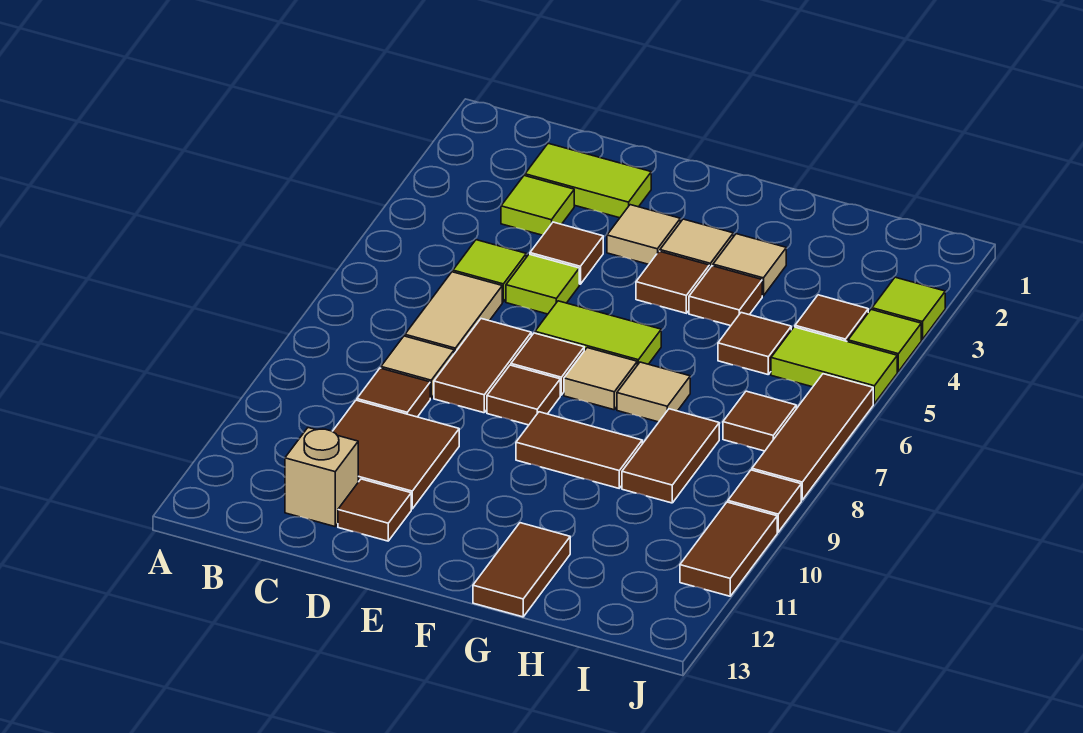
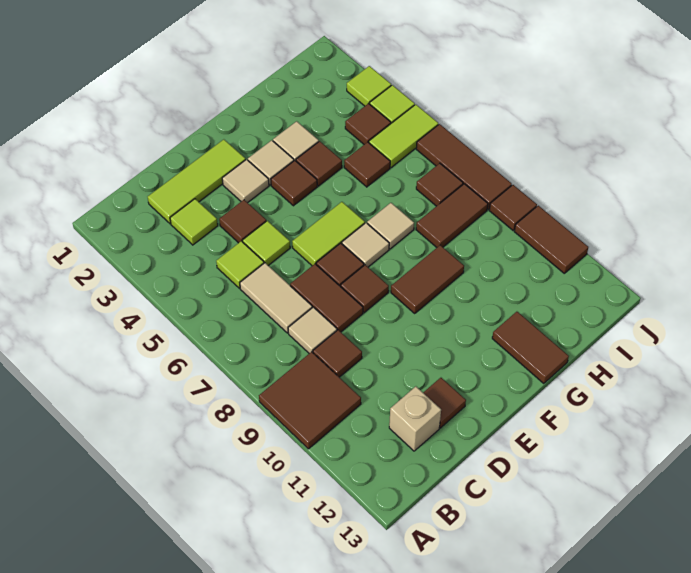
lime tile C2:D2 level 1 -> lime tile C2:E2 level 1
brown tile C10:D11 level 1 -> brown tile A9:B10 level 1
brown tile H8:H9 level 1 -> brown tile H8:I8 level 1

